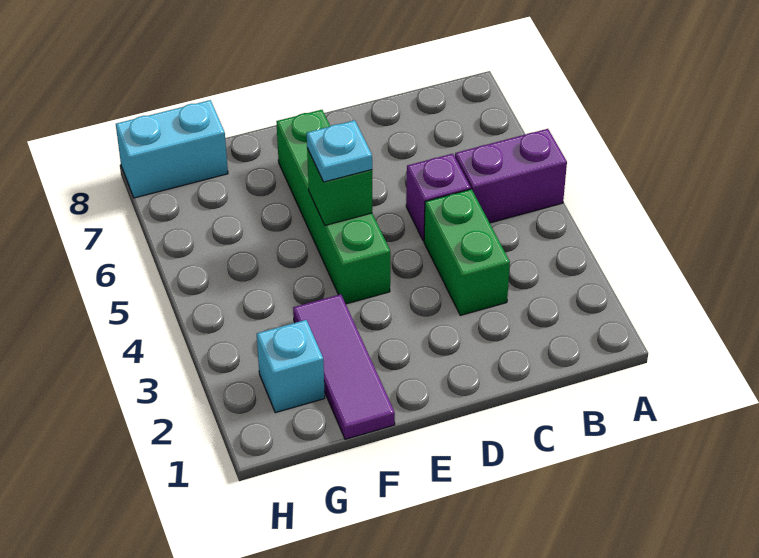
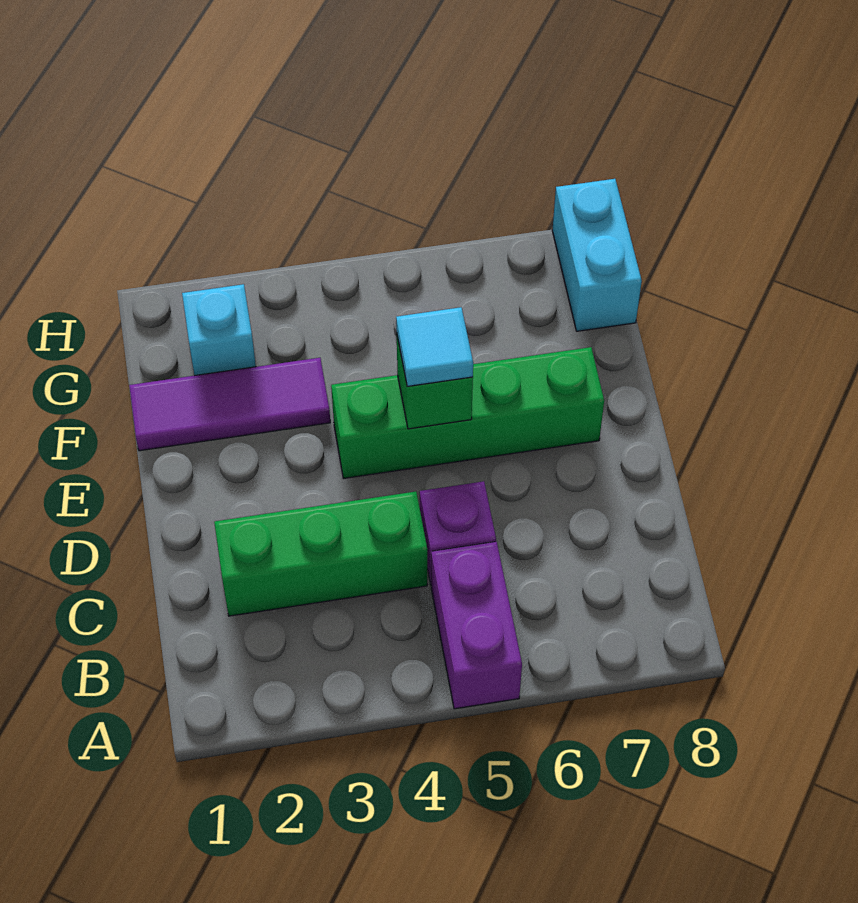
green brick C3:C4 level 1 -> green brick C2:C4 level 1
cyan plate E5 level 3 -> cyan tile E5 level 3

